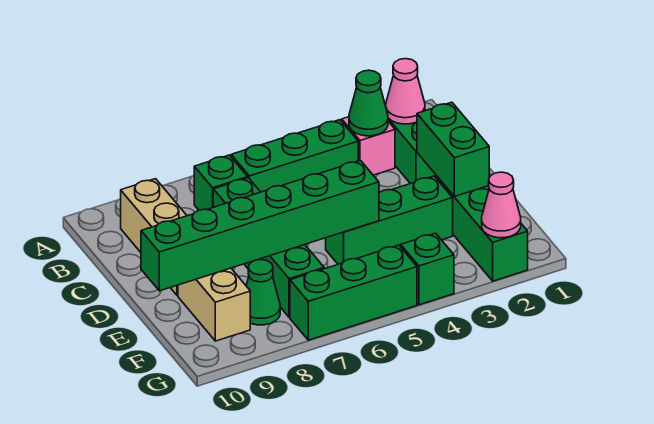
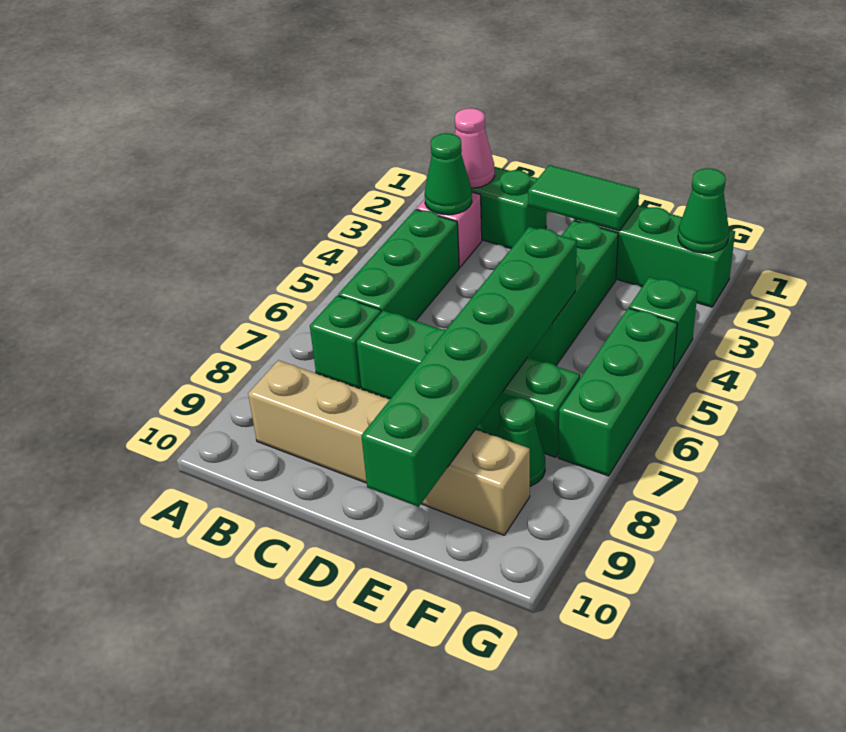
green brick D2:E2 level 2 -> green tile D2:E2 level 2
pink cone G2 level 2 -> green cone G2 level 2

